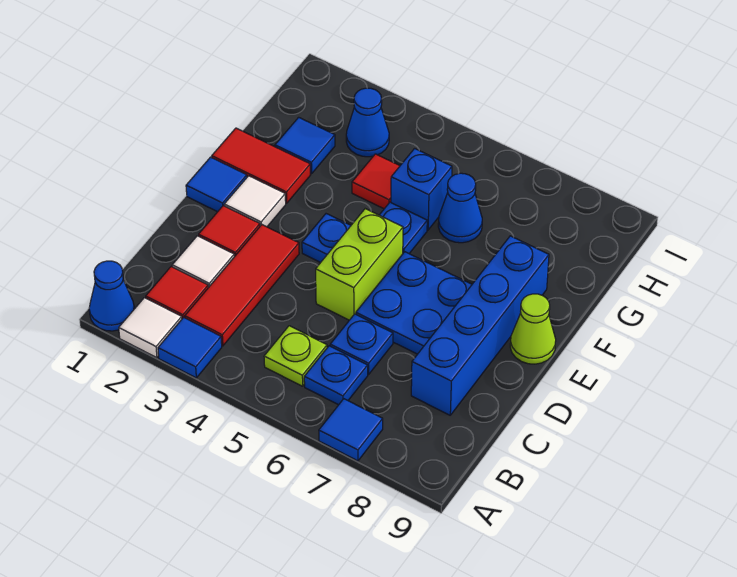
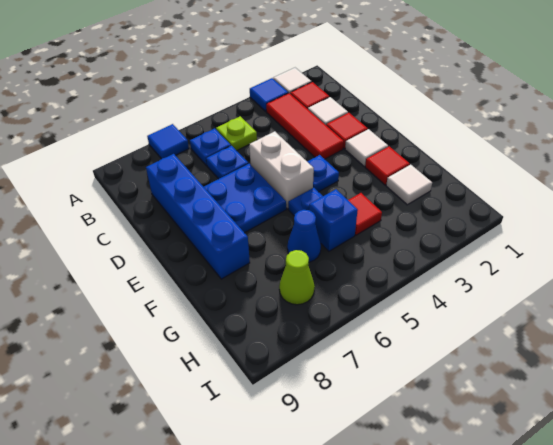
blue cone A1 level 1 -> none
lime brick D5:E5 level 1 -> white brick D5:E5 level 1
blue tile E1 level 1 -> none
lime cone E9 level 1 -> lime cone H7 level 1
red tile F1:F2 level 1 -> red tile F2 level 1
blue tile G2 level 1 -> white tile G2 level 1
blue cone H3 level 1 -> none

